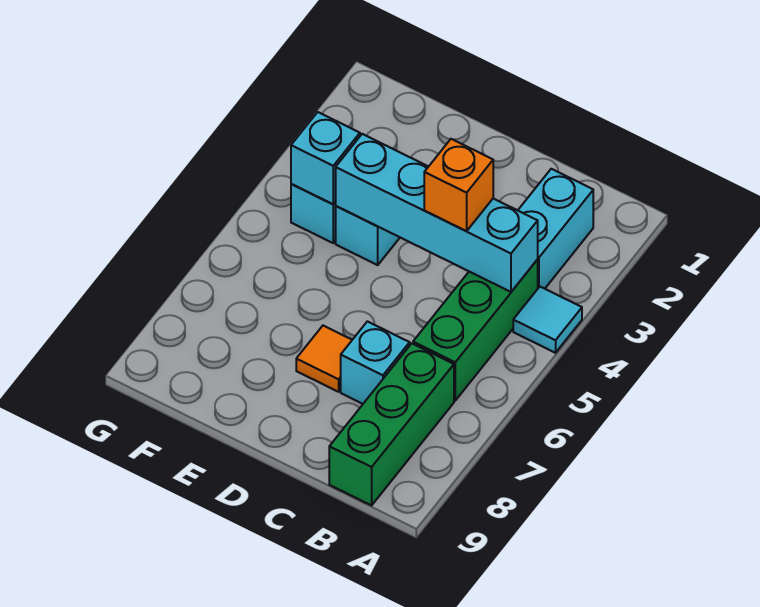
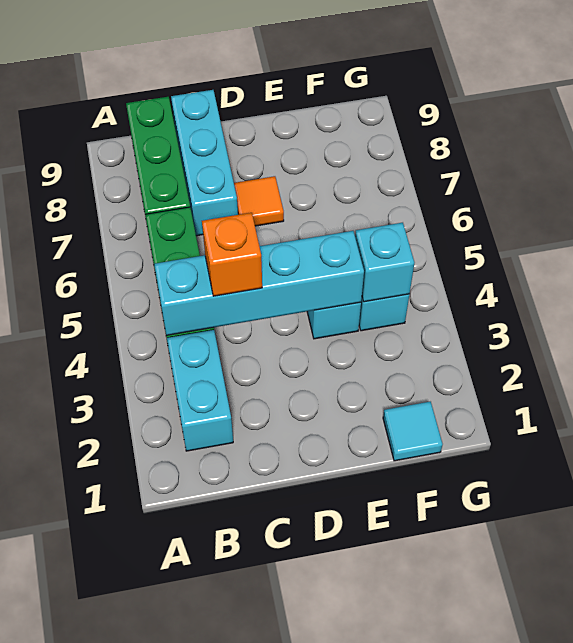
cyan tile A4 level 1 -> cyan tile F1 level 1
cyan brick C7 level 1 -> cyan brick C7:C9 level 1

